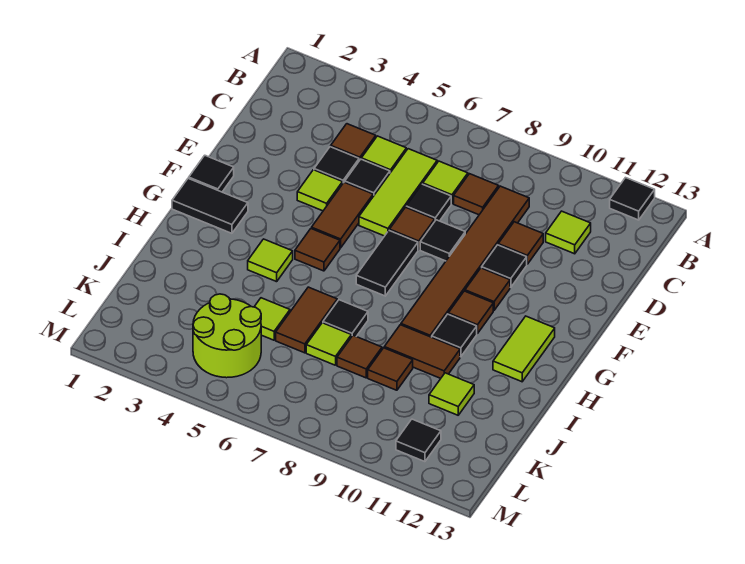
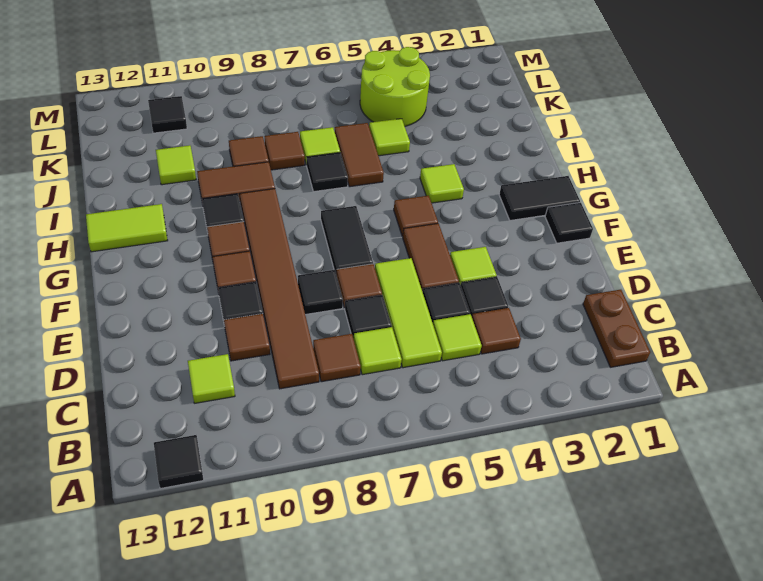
none -> brown plate B1:C1 level 1
lime tile G12:H12 level 1 -> lime tile H12:H13 level 1

